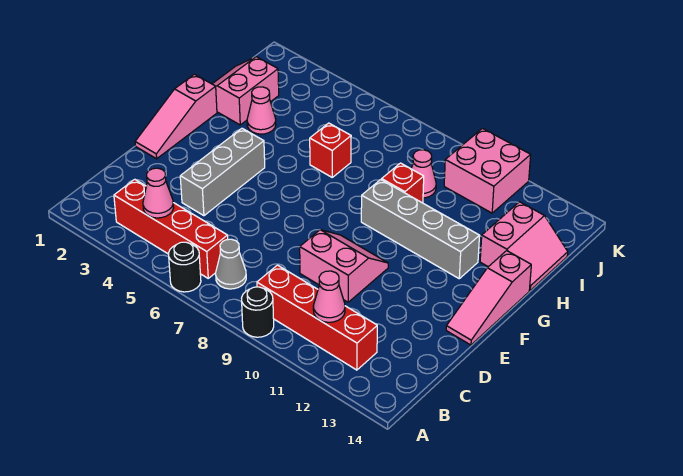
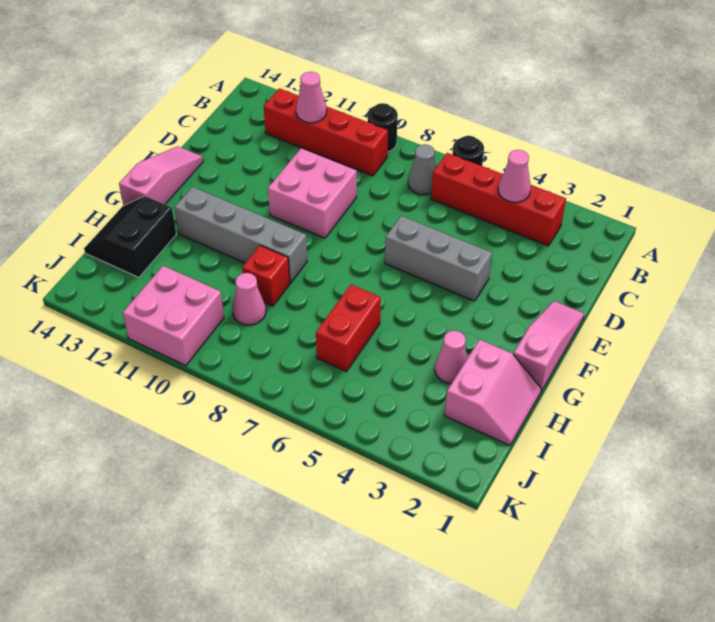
grey brick D4:F4 level 1 -> grey brick E4:E6 level 1
pink slope D9:E10 level 1 top D -> pink brick D9:E10 level 1
red brick H6 level 1 -> red brick H6:I6 level 1
pink slope H13:I14 level 1 top 13 -> black slope H13:I14 level 1 top 13

